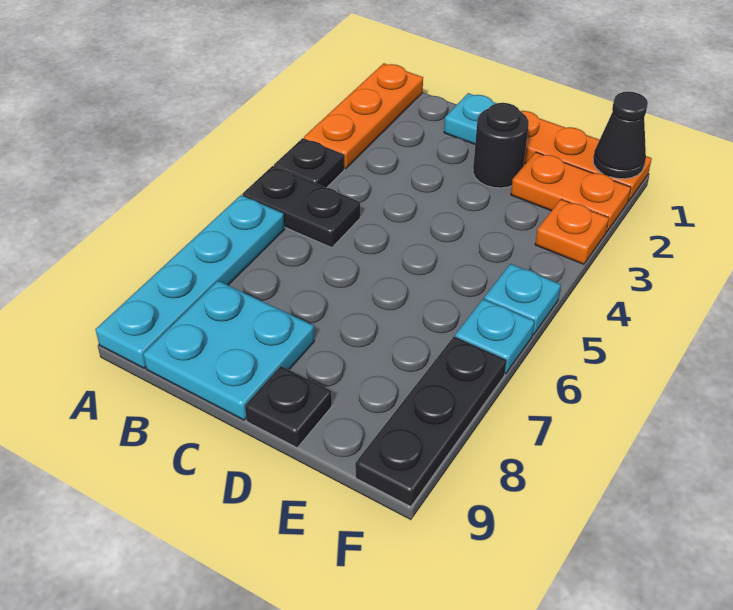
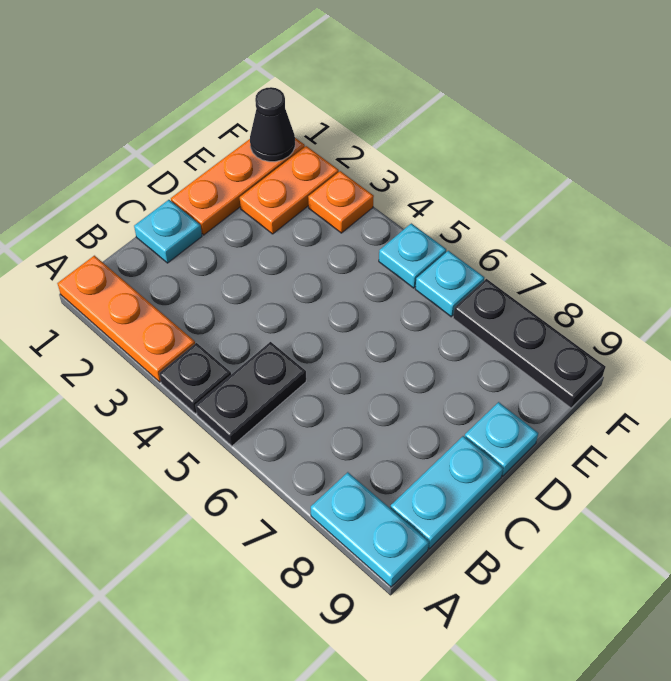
cyan plate A6:A9 level 1 -> cyan plate A8:A9 level 1
cyan plate B8:C9 level 1 -> cyan plate B9:C9 level 1
black round brick D2 level 1 -> none
black plate D9 level 1 -> cyan plate D9 level 1

